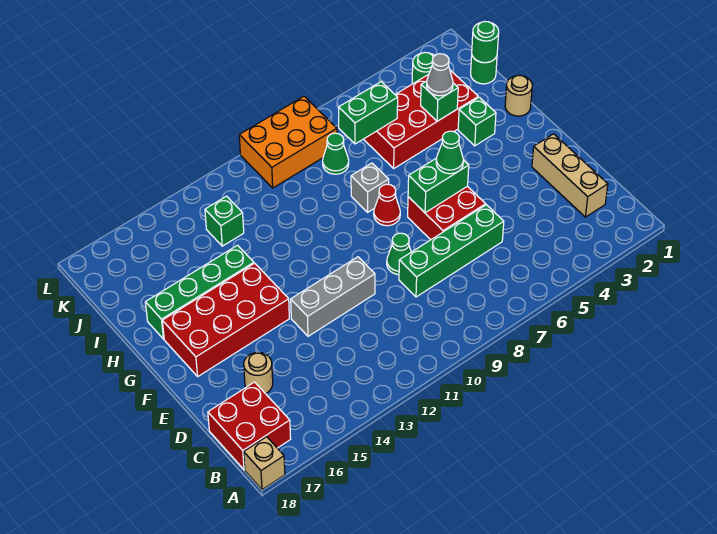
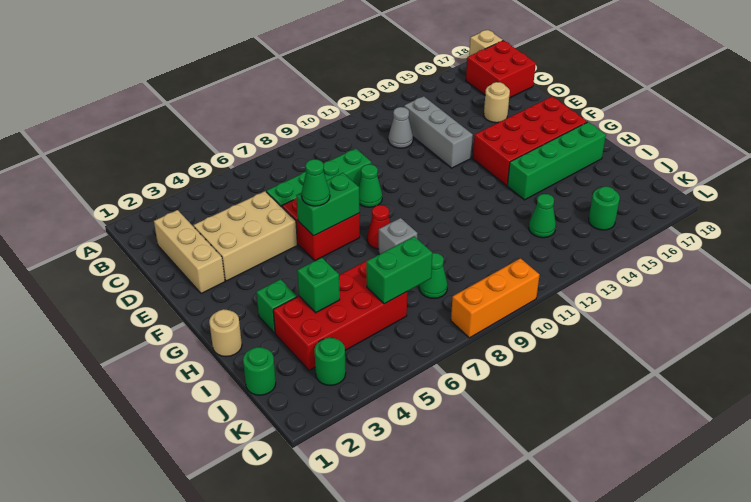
none -> tan brick D3:E5 level 1
grey brick E11:E13 level 1 -> grey brick C13:E13 level 1
grey cone I4 level 3 -> grey cone C12 level 1
green round brick J1 level 2 -> green round brick K15 level 1
green brick J13 level 1 -> green cone J13 level 1
orange brick K8:L10 level 1 -> orange brick L8:L10 level 1

